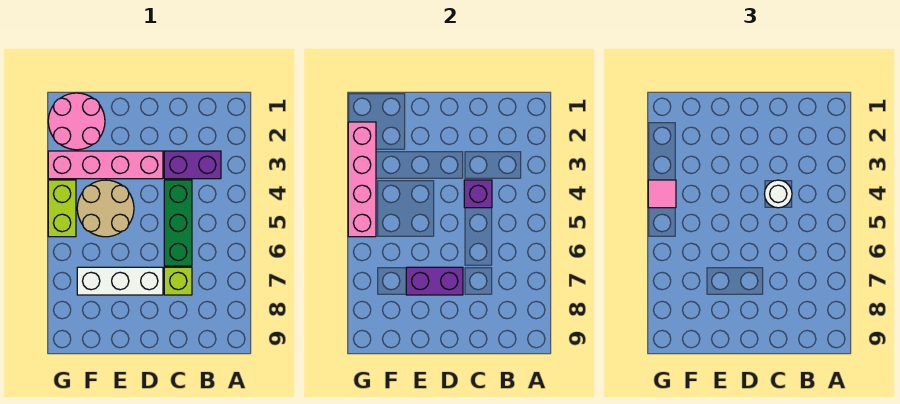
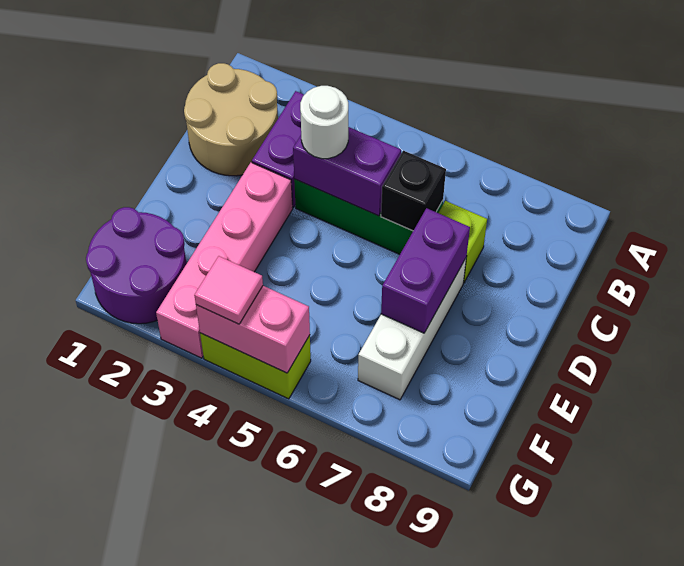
purple brick C4 level 2 -> purple brick C4:C5 level 2
none -> black brick C6 level 2
tan round brick E4:F5 level 1 -> tan round brick B1:C2 level 1
pink round brick F1:G2 level 1 -> purple round brick F1:G2 level 1
pink brick G2:G5 level 2 -> pink brick G4:G5 level 2

